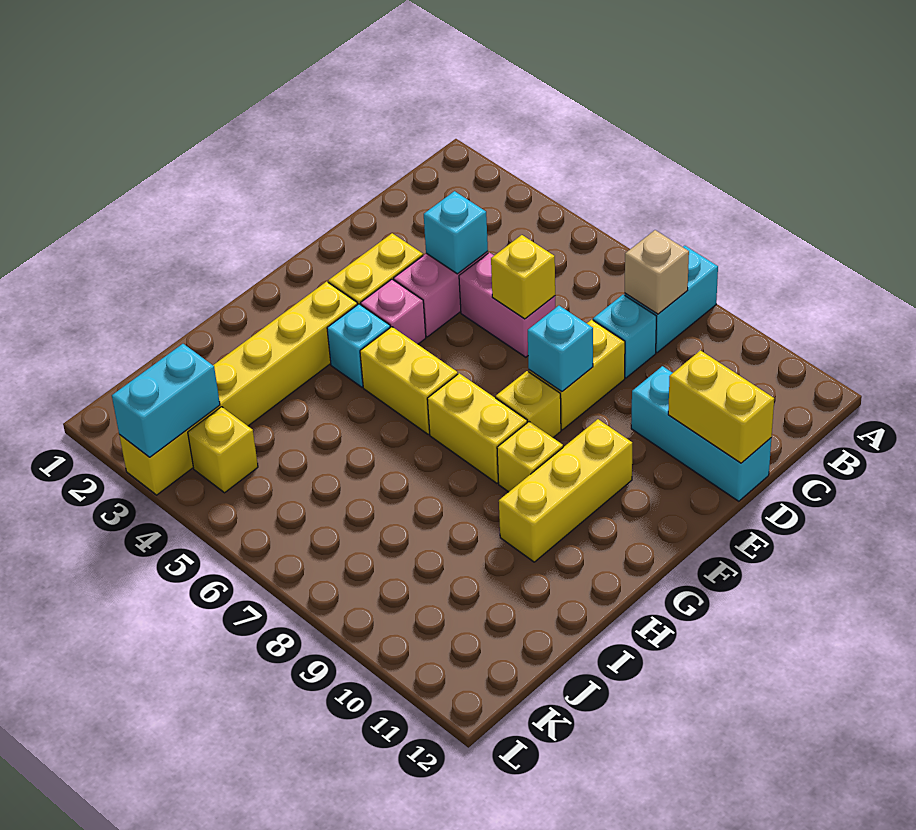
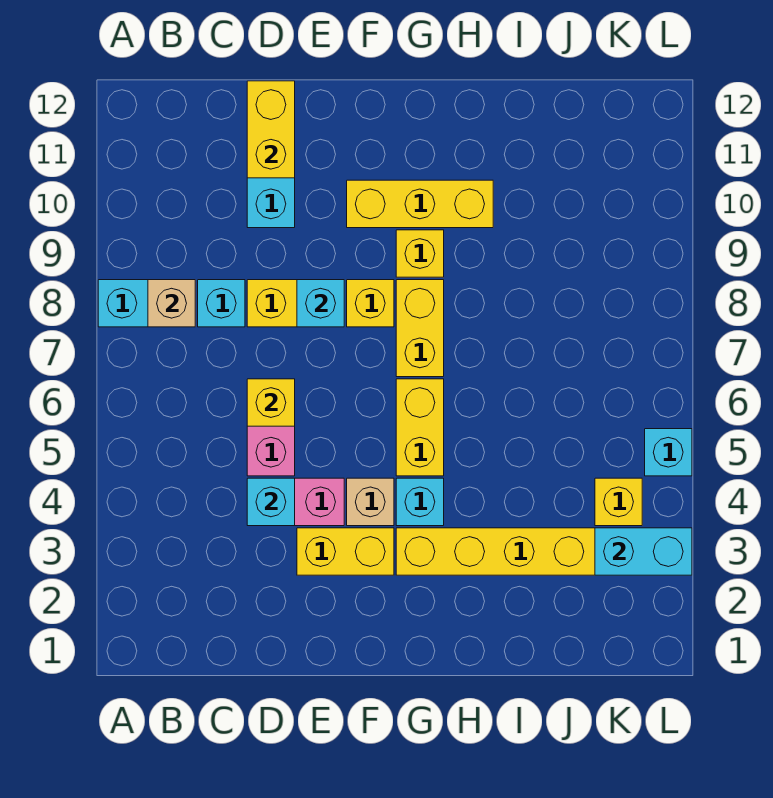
pink brick F4 level 1 -> tan brick F4 level 1
none -> cyan brick L5 level 1

